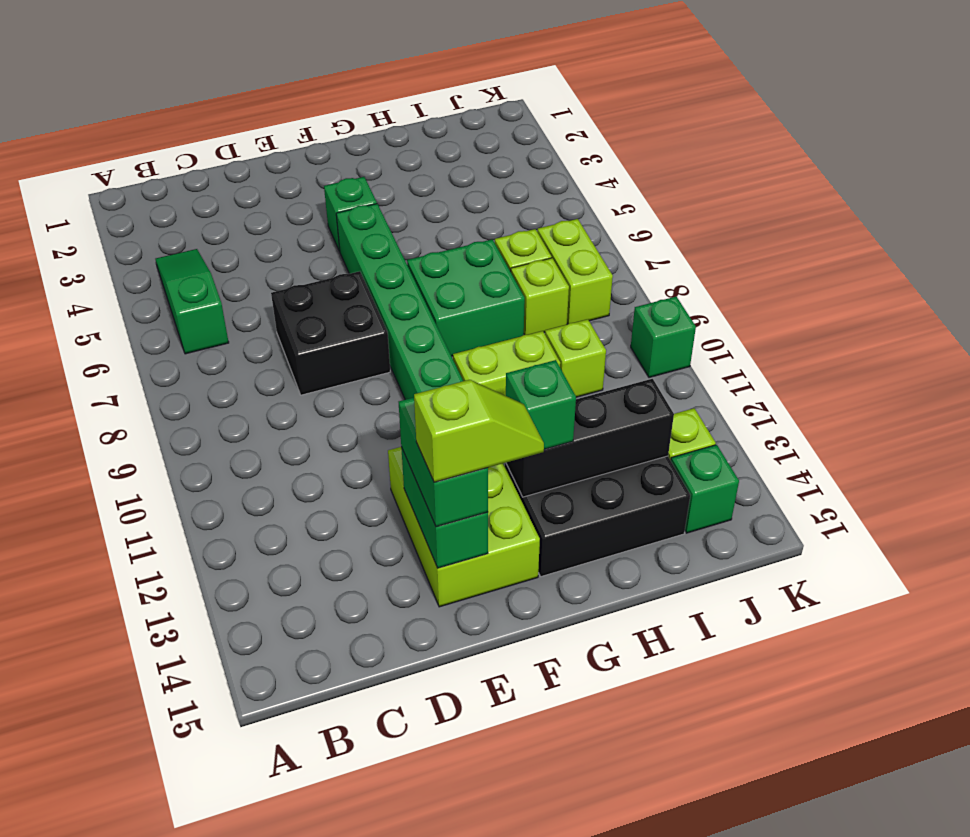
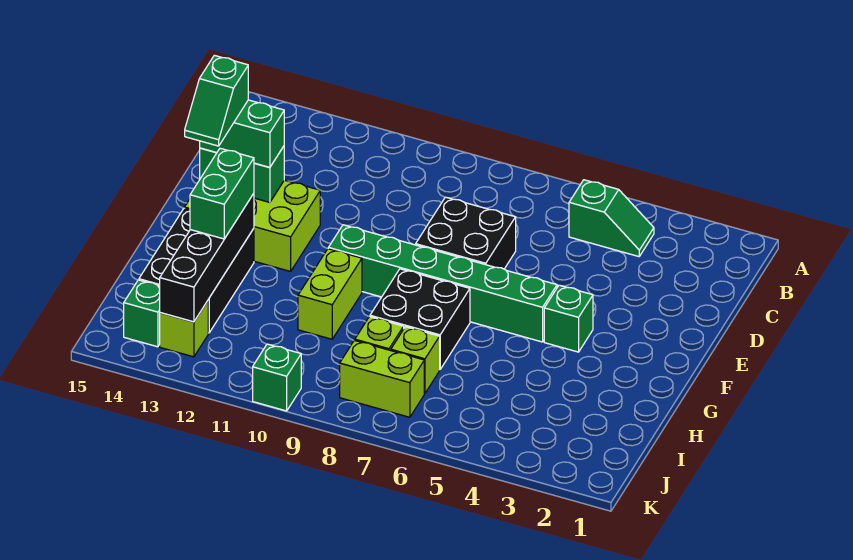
green slope B4:B6 level 1 top 6 -> green slope B4:B5 level 1 top 5
lime slope E14:F14 level 4 top E -> green slope E14:F14 level 4 top E
green brick G7:H8 level 1 -> black brick G7:H8 level 1
black brick G13:I13 level 2 -> black brick G13:J13 level 2
green brick G13 level 3 -> green brick G13:H13 level 3
lime brick I10 level 1 -> none

